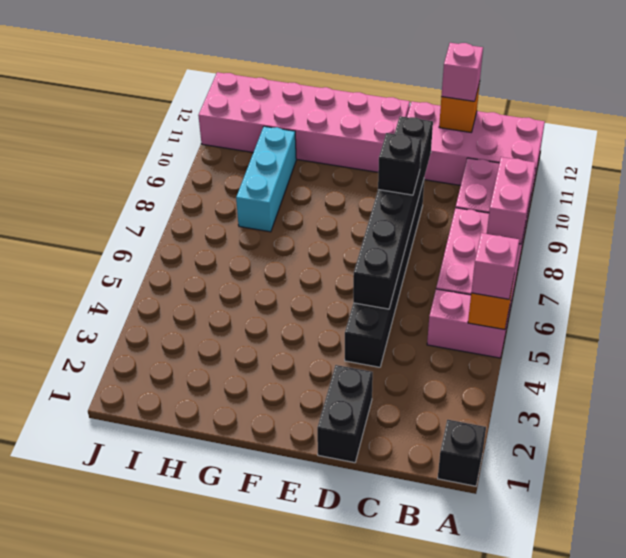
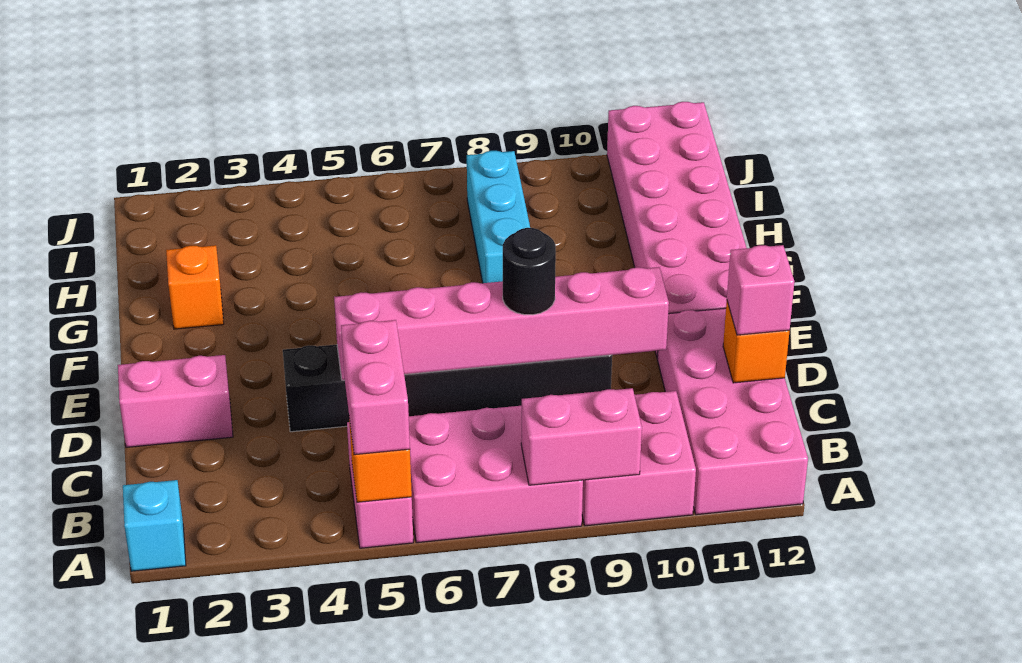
black brick A1 level 1 -> cyan brick A1 level 1
pink brick A5 level 3 -> pink brick A5:B5 level 3
black brick D1:D2 level 1 -> pink brick D1:D2 level 1
black brick D5:D10 level 2 -> pink brick D5:D10 level 2
black brick D8 level 3 -> black round brick D8 level 3
none -> orange brick G2 level 1
cyan brick H8:H10 level 1 -> cyan brick G8:I8 level 1

